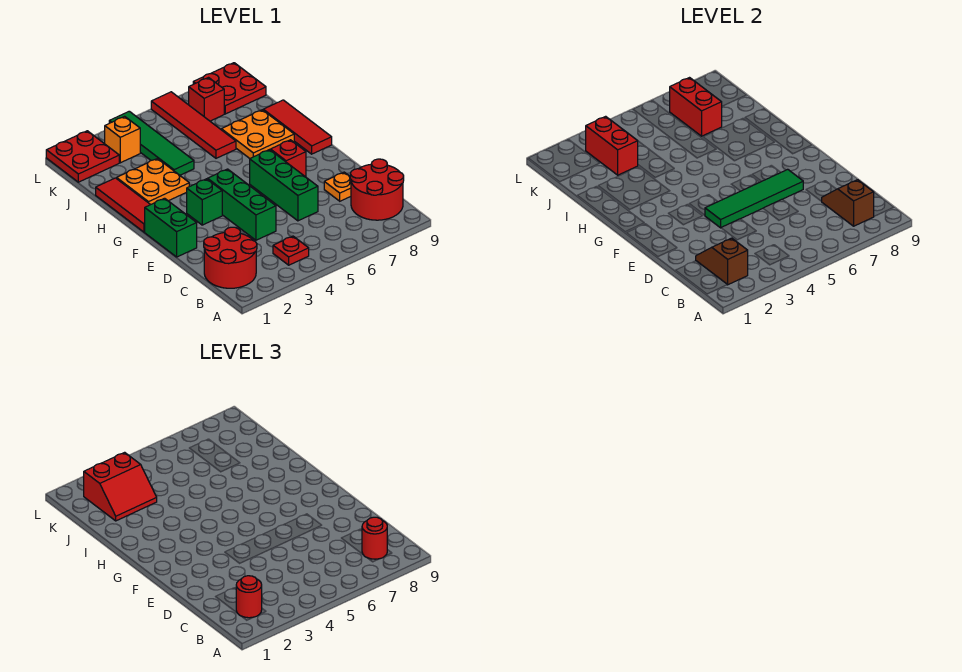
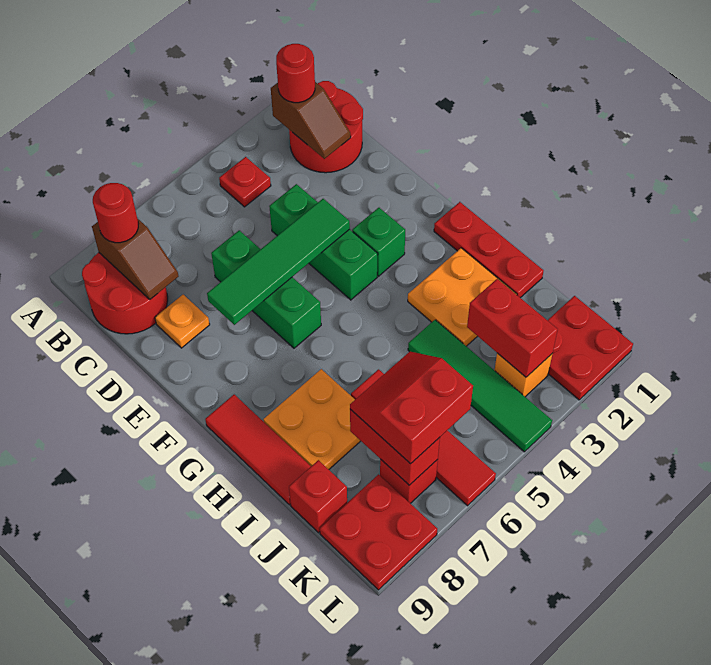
green brick E1:F1 level 1 -> none
red brick F7 level 1 -> red brick J9 level 1
red tile G1:I1 level 1 -> red plate G1:I1 level 1
red slope J2:K3 level 3 top K -> red slope J6:K7 level 3 top K

